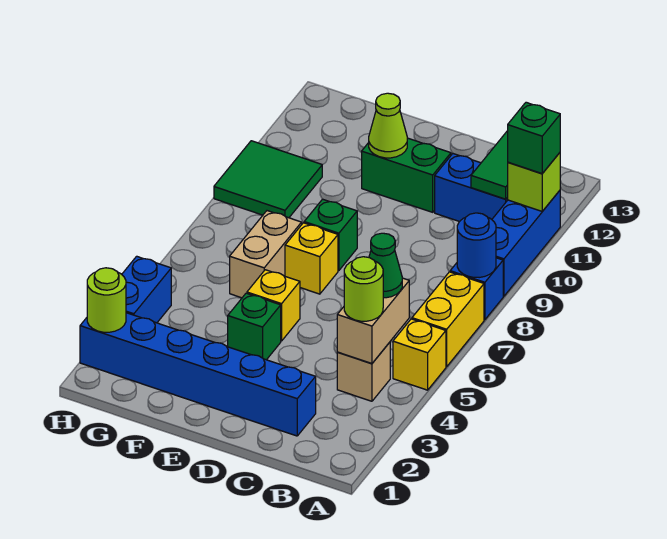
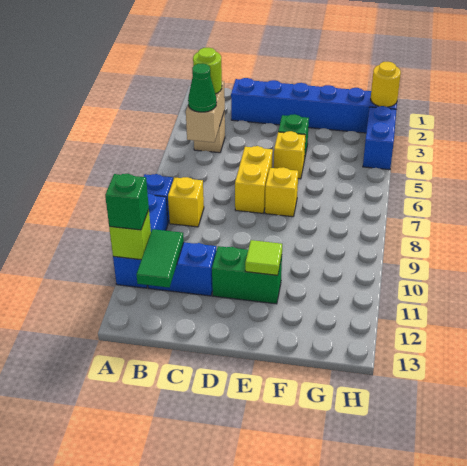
yellow brick A5 level 1 -> yellow brick B8 level 1
yellow brick A6:A7 level 1 -> yellow brick D6:D7 level 1
blue round brick A8 level 2 -> none
green brick E8 level 1 -> none
lime cone E11 level 2 -> lime tile E11 level 2
tan brick F6:F7 level 1 -> none
green tile G9:H10 level 1 -> none
lime round brick H2 level 2 -> yellow round brick H2 level 2

